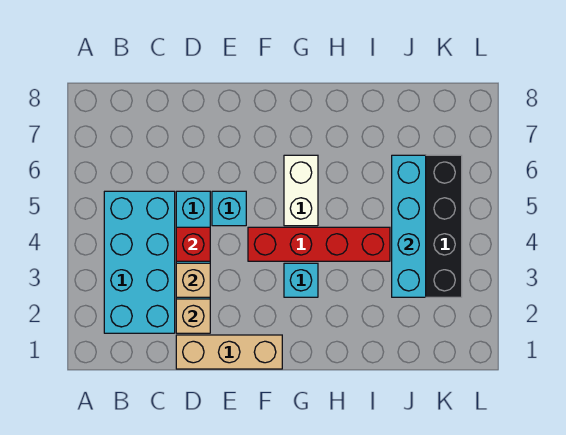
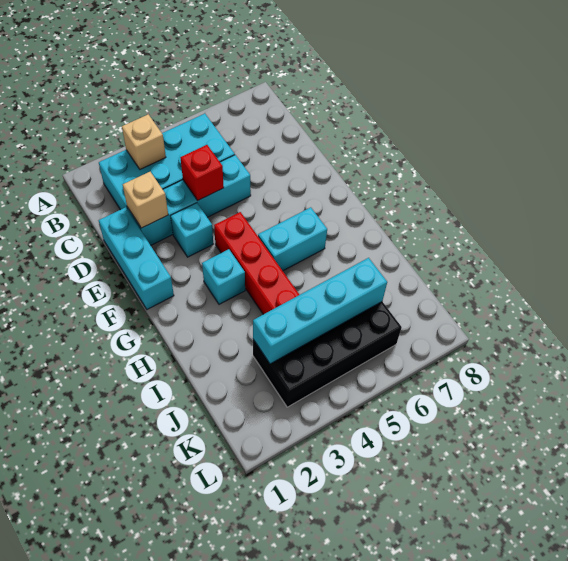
tan brick D1:F1 level 1 -> cyan brick D1:F1 level 1
tan brick D3 level 2 -> tan brick B3 level 2
cyan brick E5 level 1 -> cyan brick E3 level 1
white brick G5:G6 level 1 -> cyan brick G5:G6 level 1

